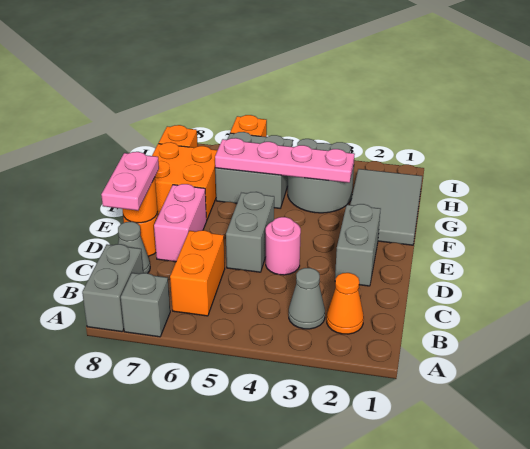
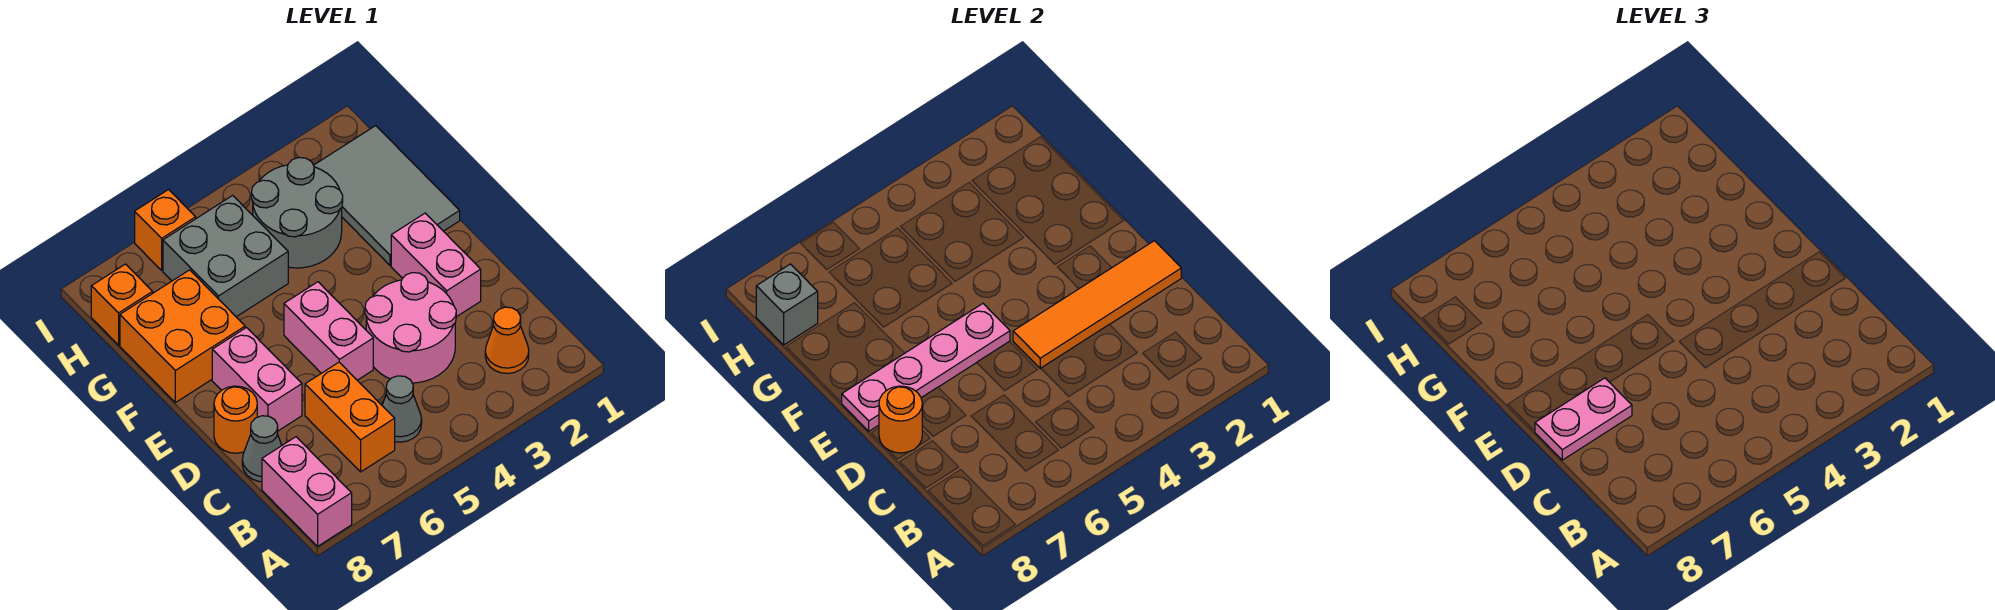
grey brick A7 level 1 -> grey brick H8 level 2
grey brick A8:B8 level 1 -> pink brick A8:B8 level 1
grey cone B3 level 1 -> grey cone B5 level 1
pink plate C8:D8 level 3 -> pink plate D7:D8 level 3
none -> orange tile D1:D4 level 2
grey brick D2:E2 level 1 -> pink brick D2:E2 level 1
pink round brick D4 level 1 -> pink round brick C3:D4 level 1
grey brick D5:E5 level 1 -> pink brick D5:E5 level 1
pink plate G3:G6 level 2 -> pink plate E5:E8 level 2

